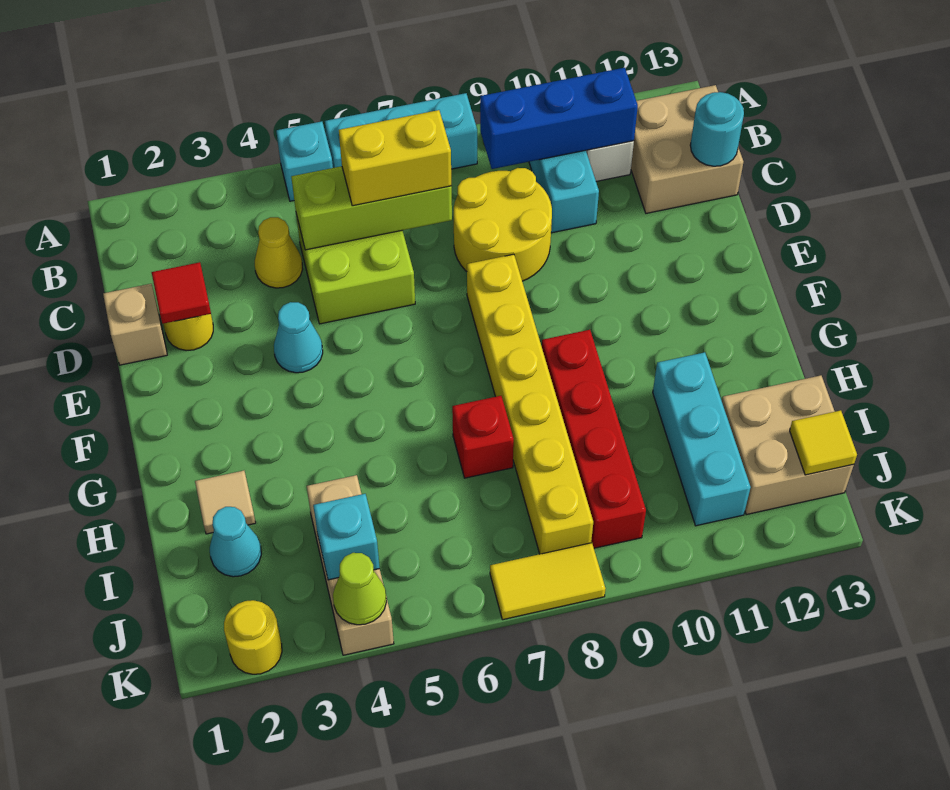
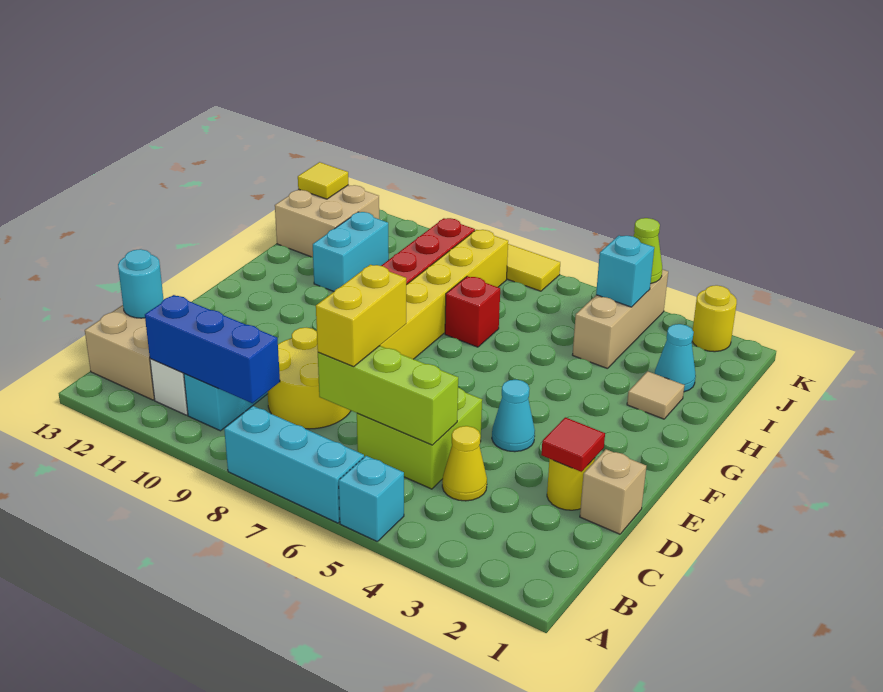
yellow brick C6:C7 level 3 -> yellow brick C7:D7 level 3
cyan brick H11:J11 level 1 -> cyan brick H11:I11 level 1

